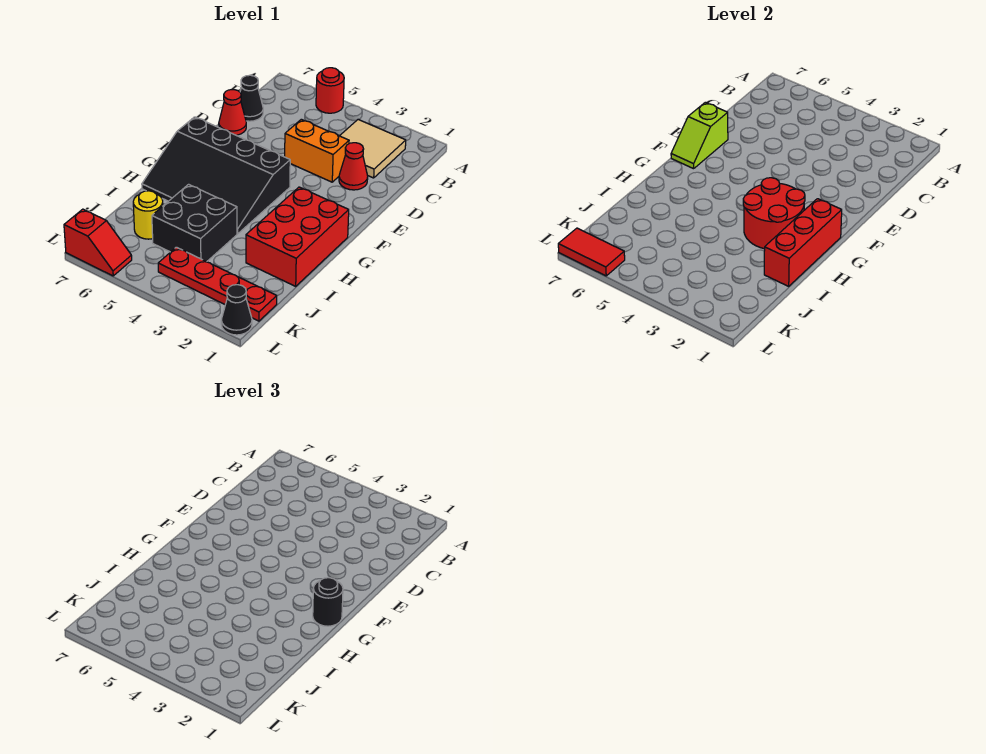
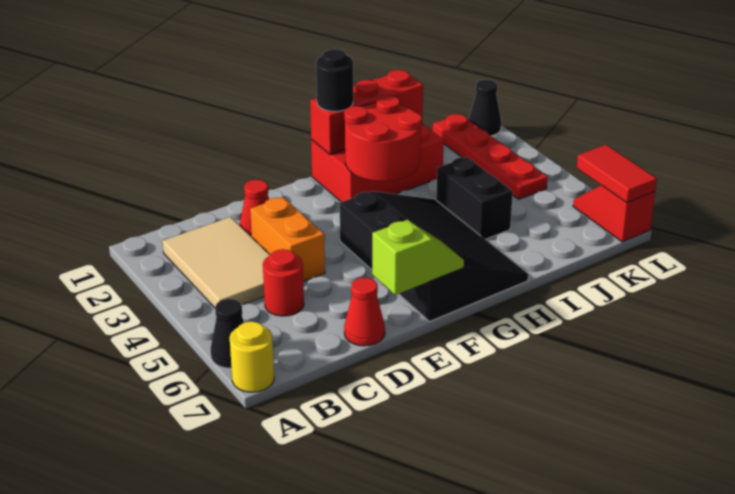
red round brick A5 level 1 -> red round brick C5 level 1
tan tile B2:C3 level 1 -> tan tile B2:C4 level 1
black cone C7 level 1 -> black cone A6 level 1
black brick I4:J5 level 1 -> black brick I4:I5 level 1
yellow round brick J6 level 1 -> yellow round brick A7 level 1

